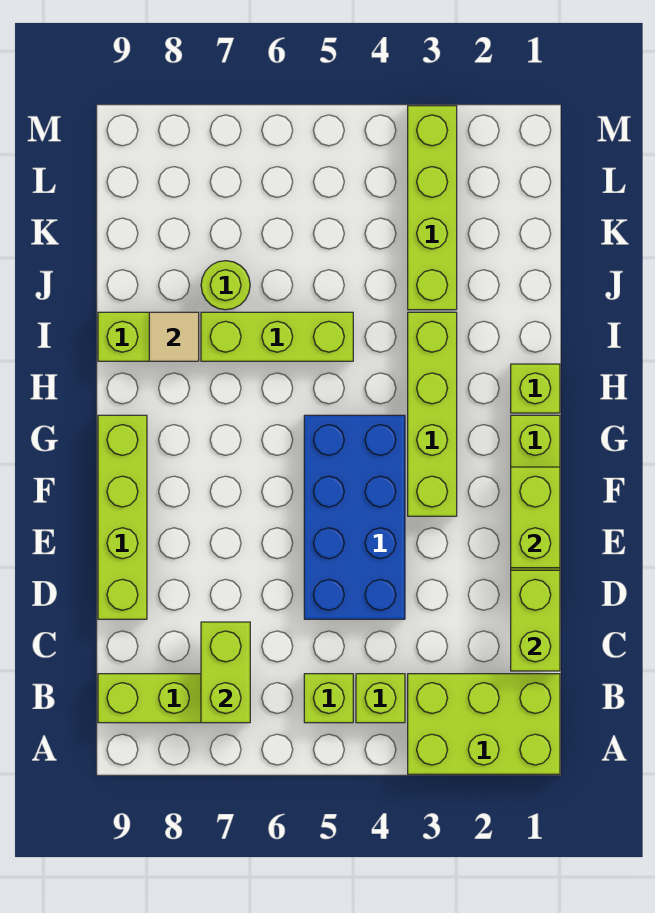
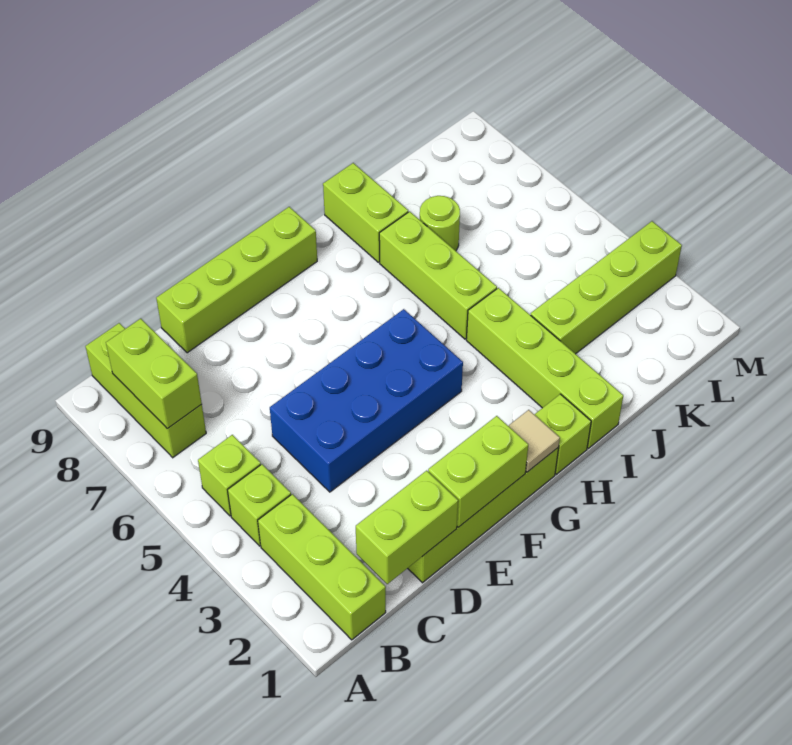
lime brick A1:B3 level 1 -> lime brick B1:B3 level 1
lime brick B7:C7 level 2 -> lime brick B7:B8 level 2
lime brick F3:I3 level 1 -> lime brick I1:I4 level 1
tan tile I8 level 2 -> tan tile G1 level 2

